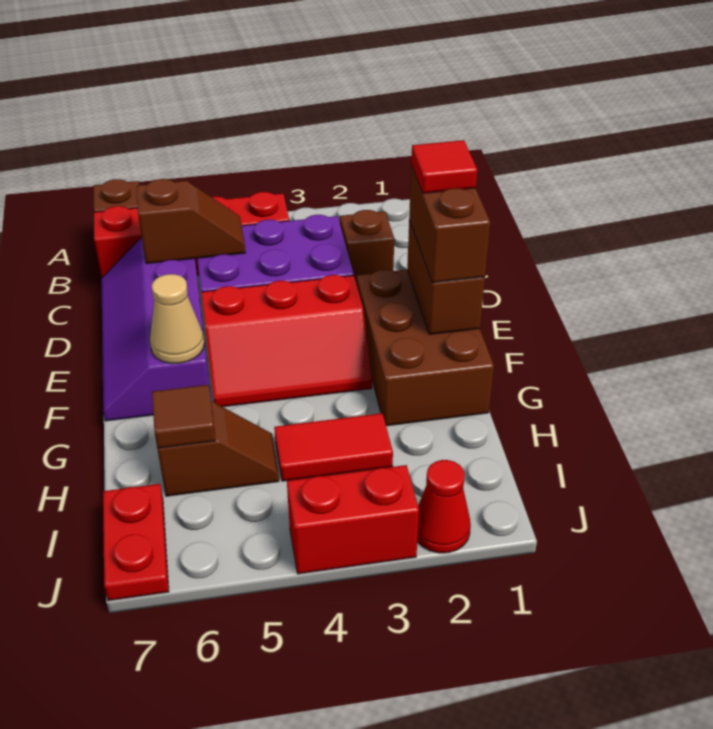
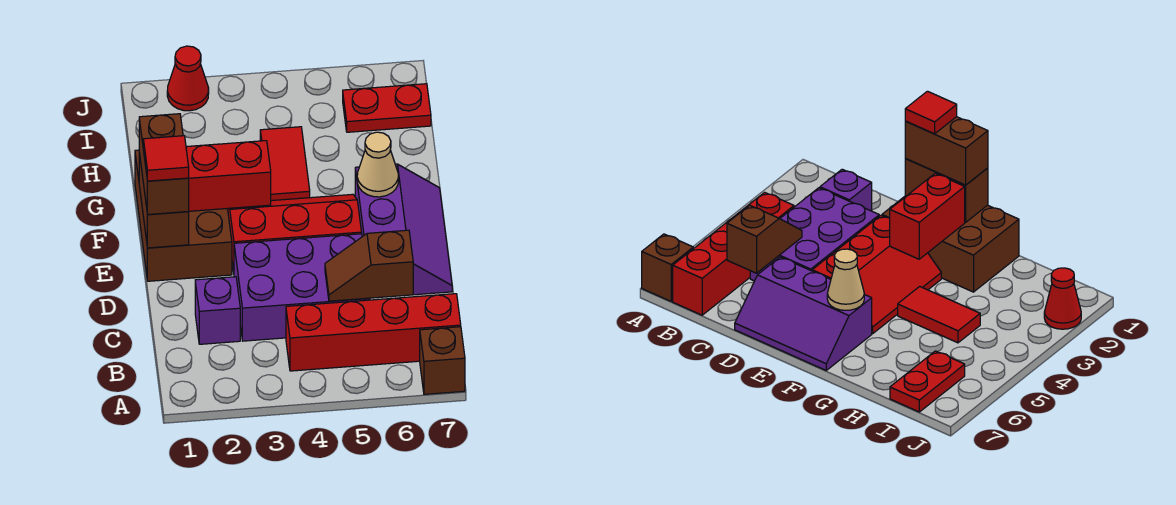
brown brick C2 level 1 -> purple brick C2 level 1
purple slope C6:F7 level 1 top 6 -> purple slope D6:F7 level 1 top 6
red tile H3:H4 level 1 -> red tile G4:H4 level 1
brown slope H5:H6 level 1 top 6 -> none
brown tile H6 level 2 -> none
red plate I7:J7 level 1 -> red plate I6:I7 level 1
red brick J3:J4 level 1 -> red brick F2:F3 level 2

